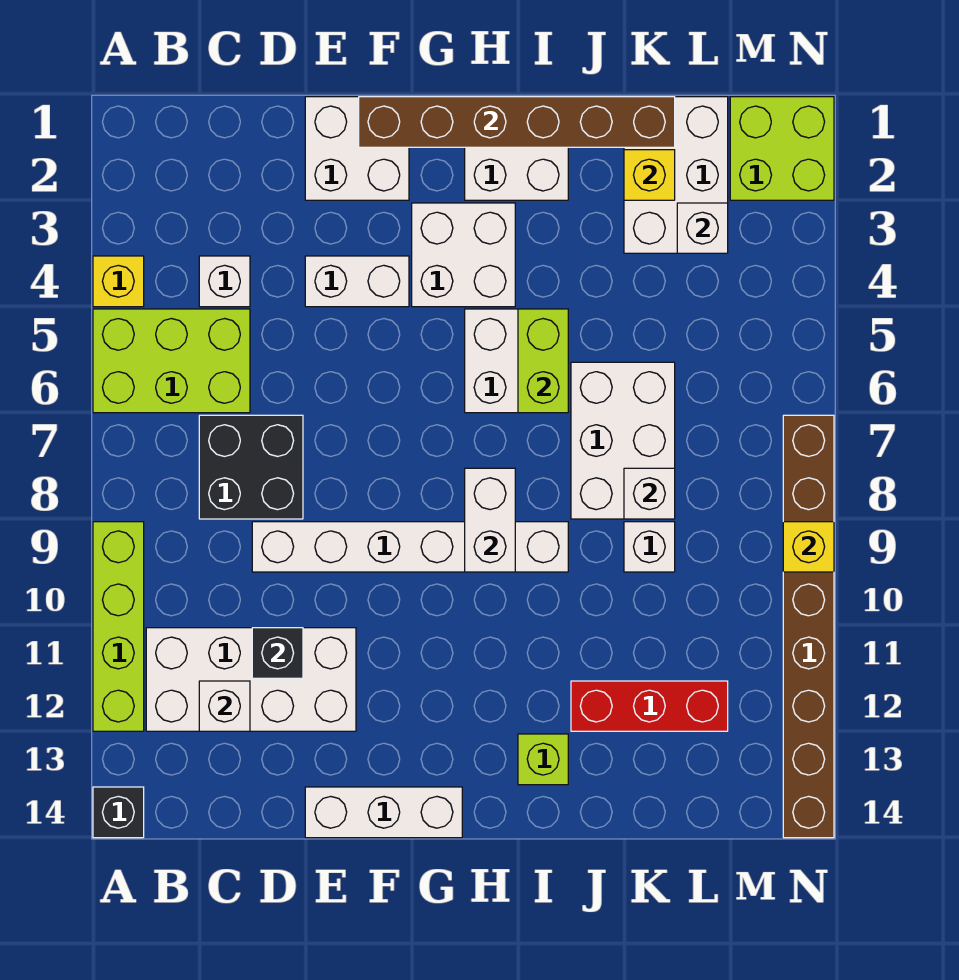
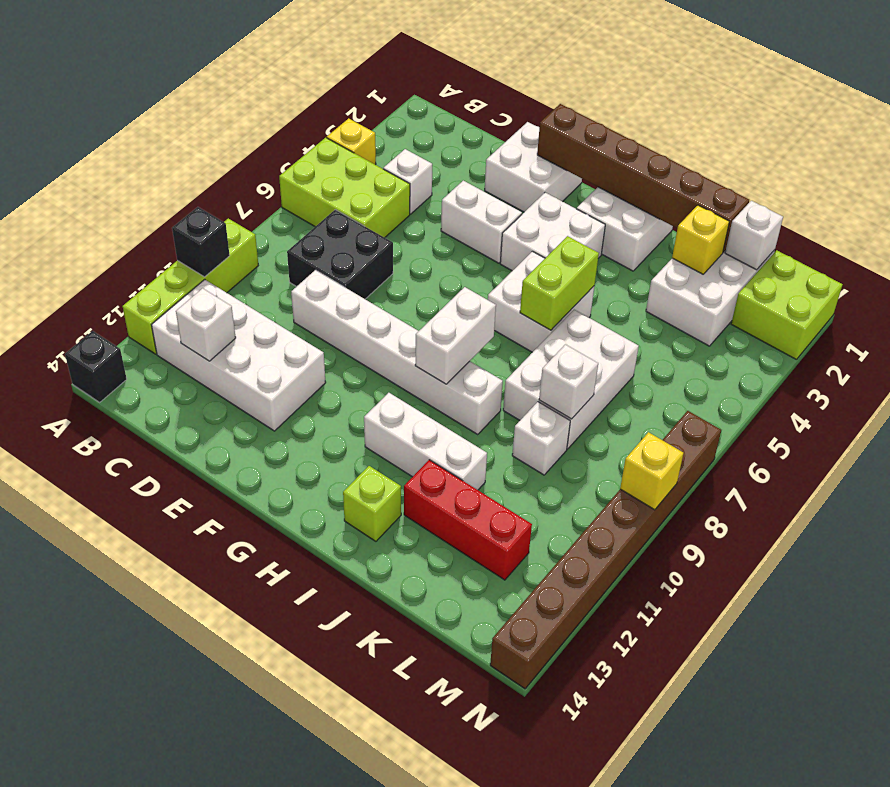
black brick D11 level 2 -> black brick A10 level 2
white brick E14:G14 level 1 -> white brick H11:J11 level 1
white brick L3 level 2 -> white brick L1 level 2

